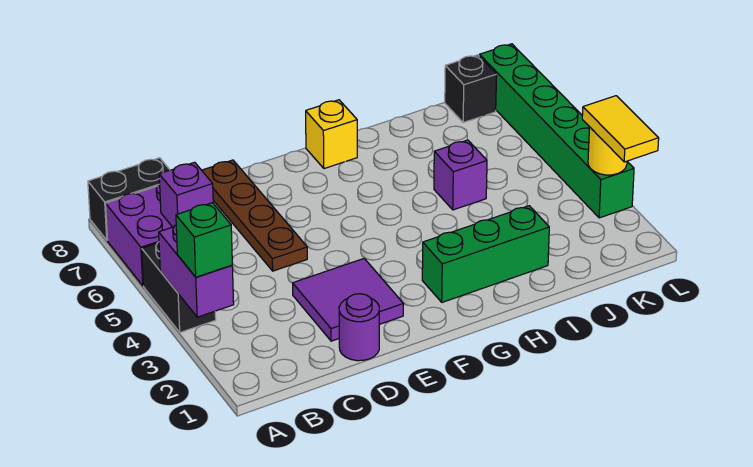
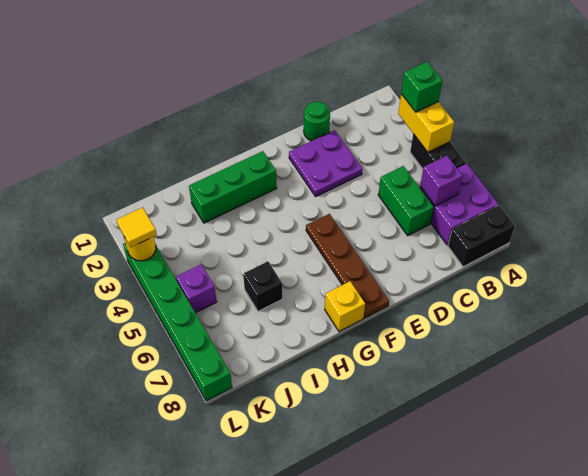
purple brick A3:A4 level 2 -> yellow brick A3:A4 level 2
none -> green brick C5:C6 level 1
purple round brick D1 level 1 -> green round brick D1 level 1
purple tile D2:E3 level 1 -> purple plate D2:E3 level 1
brown plate D5:D8 level 1 -> brown plate F5:F8 level 1
purple brick I5 level 1 -> purple brick K5 level 1
black brick K8 level 1 -> black brick I6 level 1
yellow tile L2:L3 level 3 -> yellow tile L3 level 3

